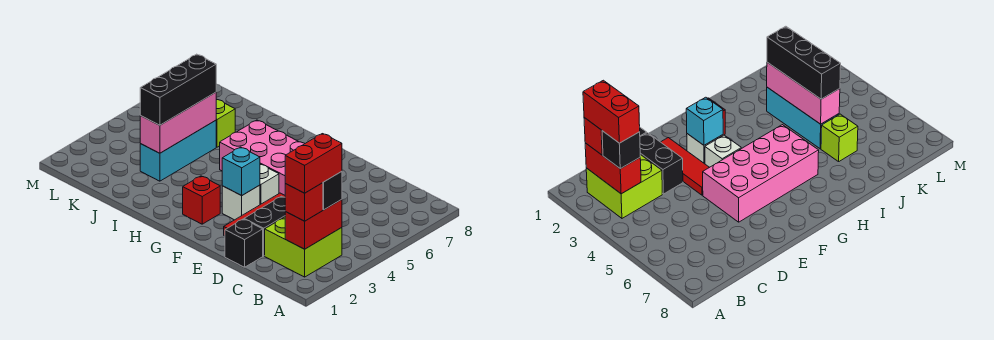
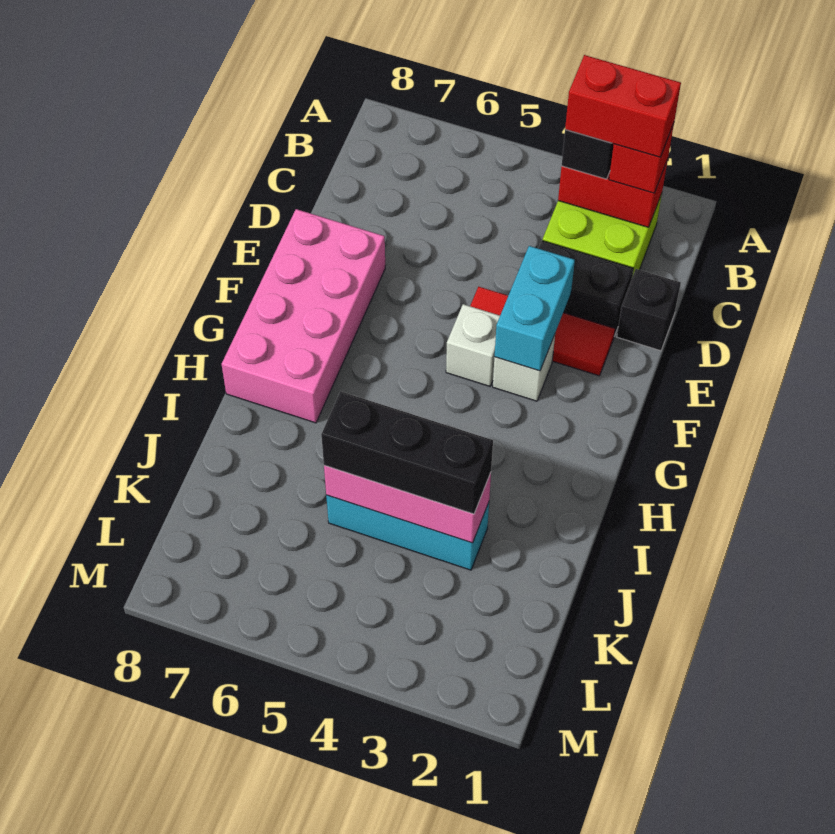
pink brick E5:H6 level 1 -> pink brick E7:H8 level 1
cyan brick F3 level 2 -> cyan brick E3:F3 level 2
red brick G2 level 1 -> none
lime brick J6 level 1 -> none

